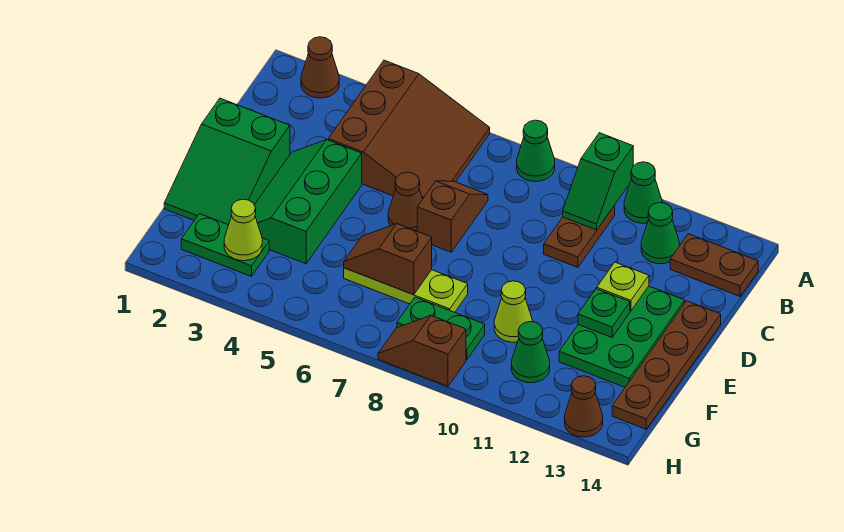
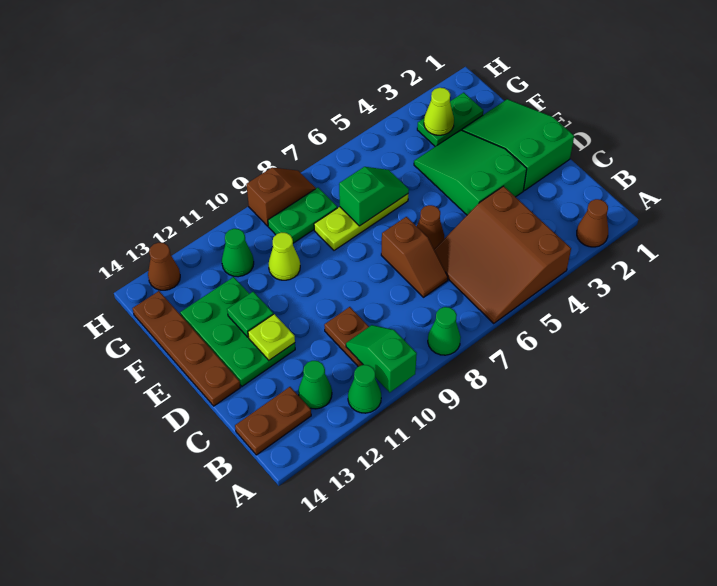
green slope D3:F4 level 1 top 4 -> green slope D3:F4 level 1 top D
brown slope F6:F7 level 2 top 7 -> green slope F6:F7 level 2 top 7

